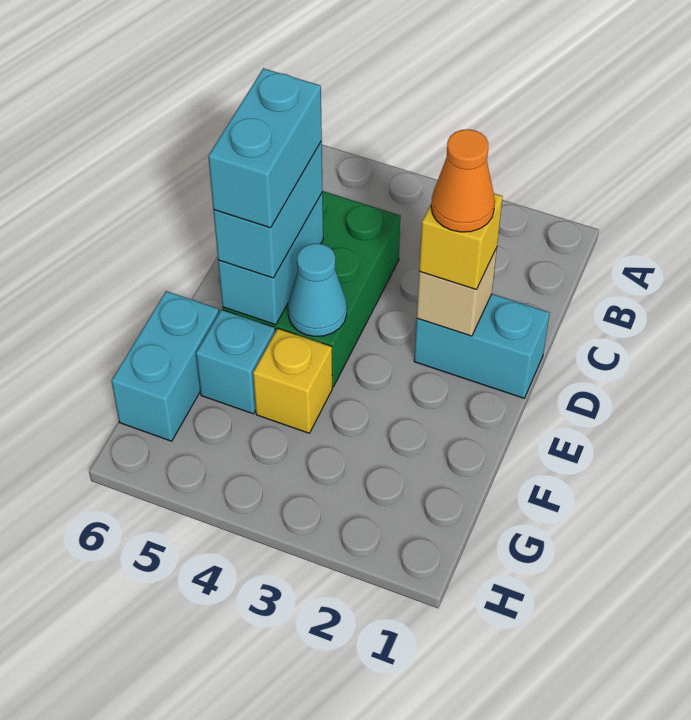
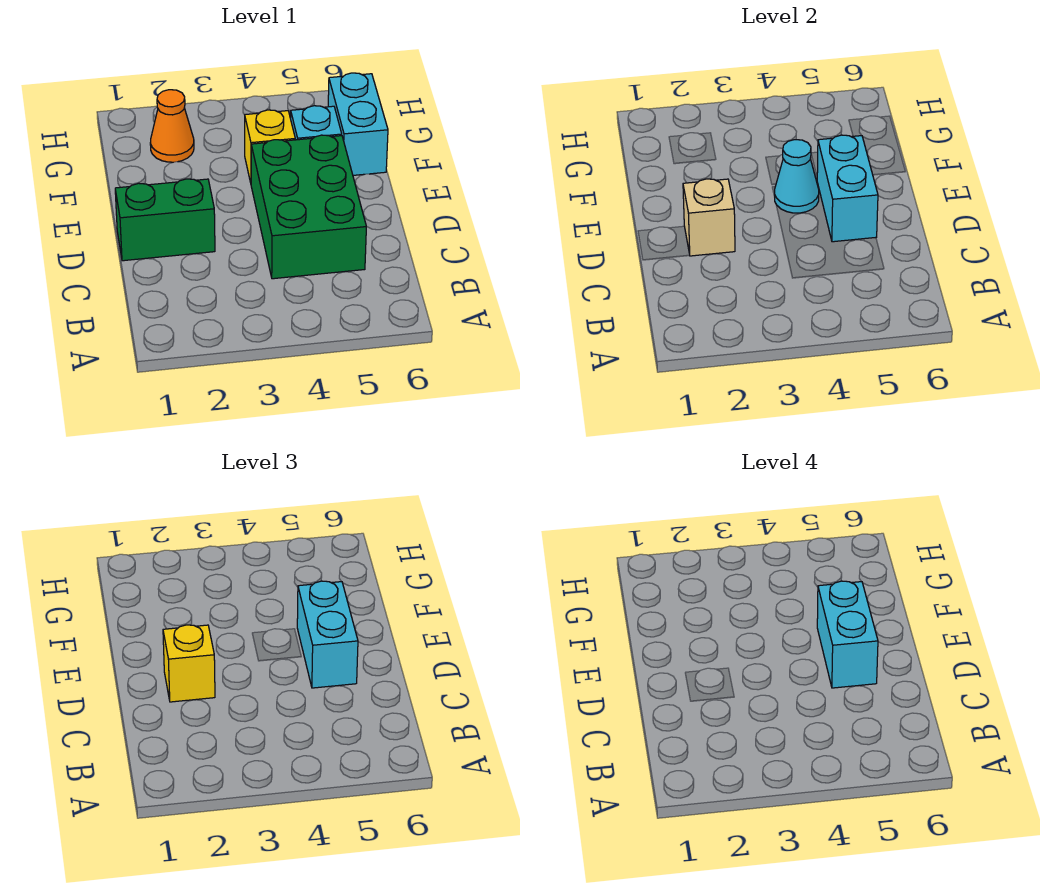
cyan brick D1:D2 level 1 -> green brick D1:D2 level 1
orange cone D2 level 4 -> orange cone G2 level 1

